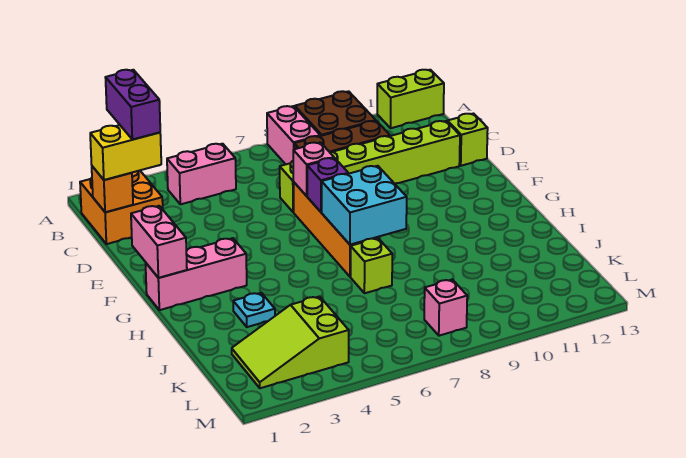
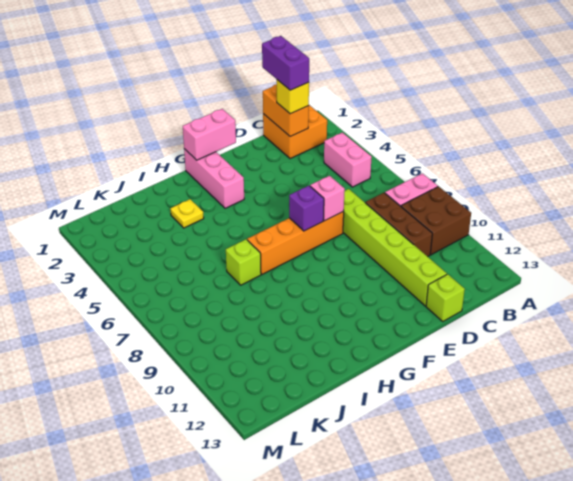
lime brick A12:A13 level 1 -> none
purple brick B2:C2 level 4 -> purple brick C1:C2 level 4
orange brick C1 level 2 -> orange brick C1:C2 level 2
yellow brick C1:C2 level 3 -> yellow brick C2 level 3
cyan brick G7:H8 level 2 -> none
cyan plate I3 level 1 -> yellow plate I3 level 1
lime slope K2:L4 level 1 top 4 -> none
pink brick L8 level 1 -> none

